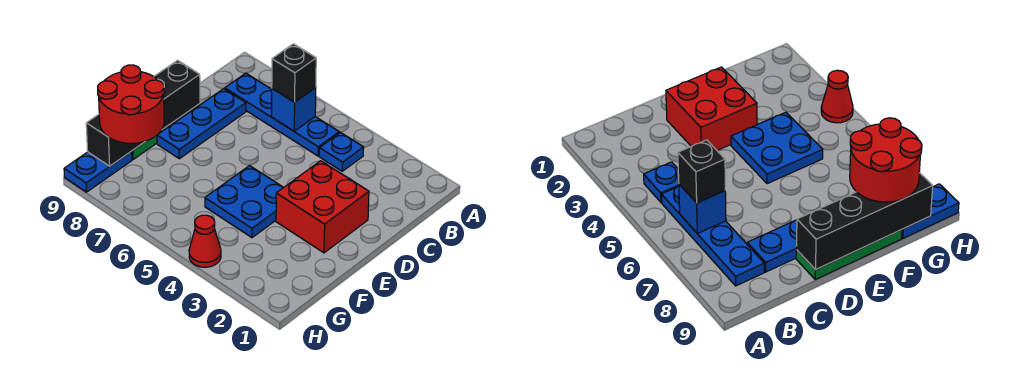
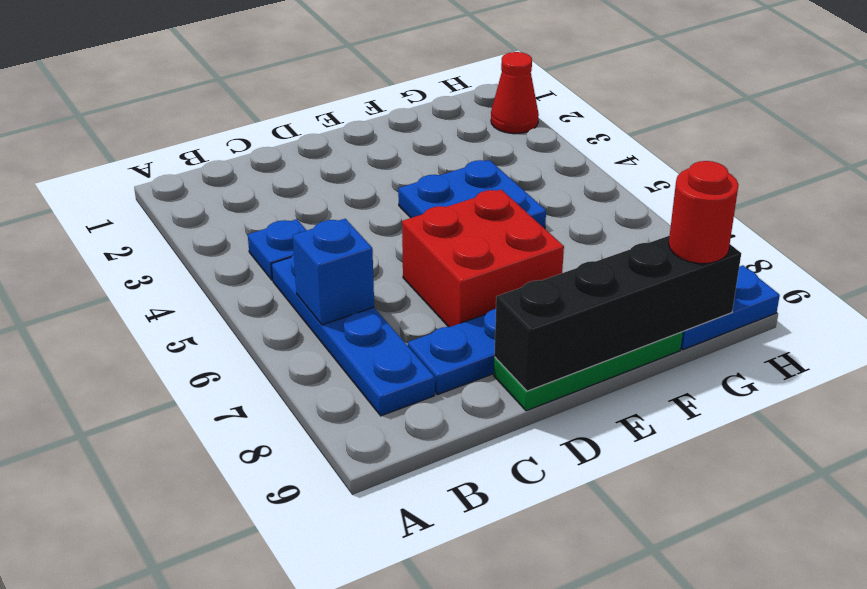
black brick B6 level 3 -> none
red brick D2:E3 level 1 -> red brick D6:E7 level 1
red round brick F8:G9 level 3 -> red round brick G9 level 3
red cone H4 level 1 -> red cone H2 level 1

